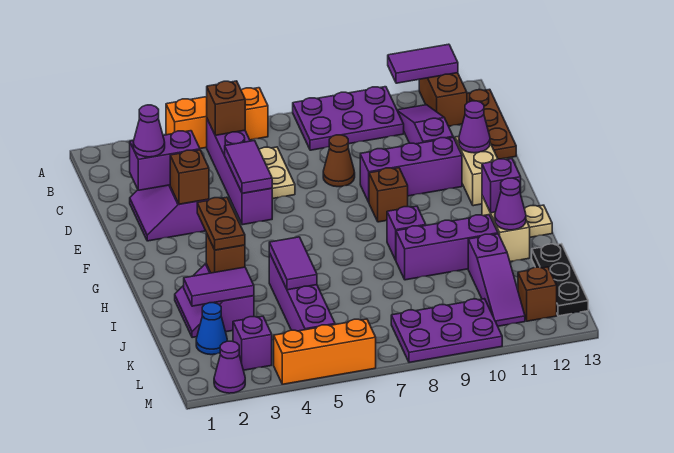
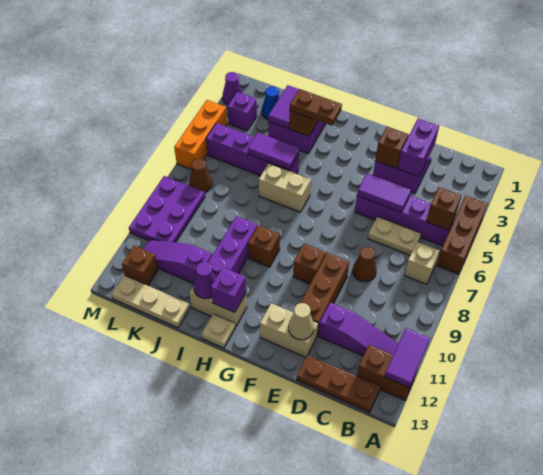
orange brick A4:A6 level 1 -> brown brick A4:A6 level 1
purple plate A8:B10 level 1 -> none
none -> tan brick B7 level 1
purple cone D2 level 3 -> none
purple brick E9:E11 level 1 -> brown brick E9:E11 level 1
purple cone E12 level 2 -> tan cone E12 level 2
none -> tan brick H6:I6 level 1
purple brick H9 level 1 -> brown brick H9 level 1
black plate J13:L13 level 1 -> tan plate J13:L13 level 1
none -> brown cone L7 level 1

